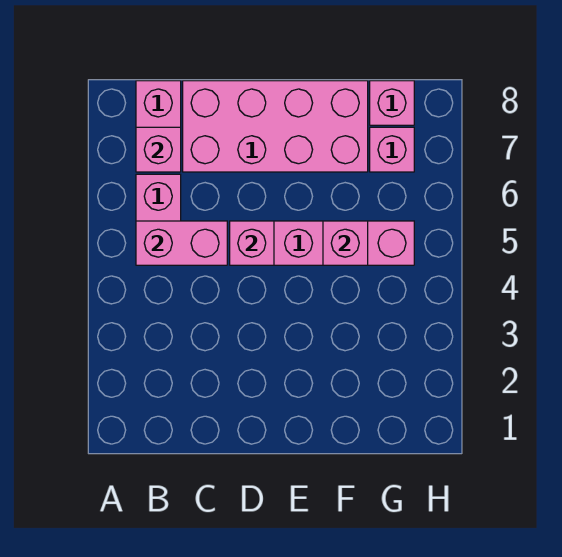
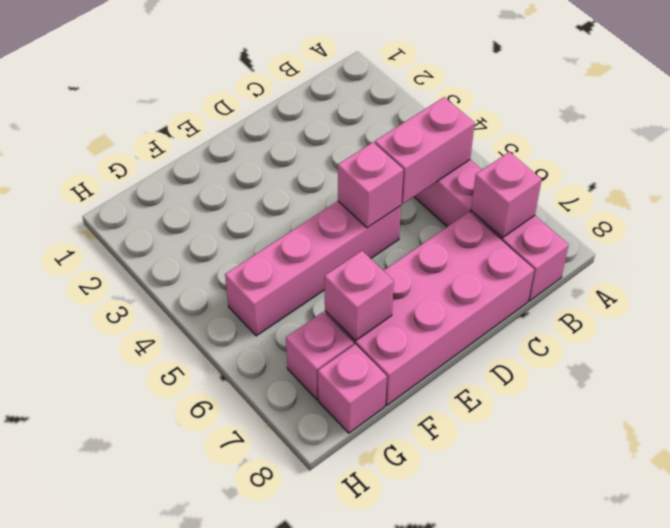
pink brick F5 level 2 -> pink brick F7 level 2

